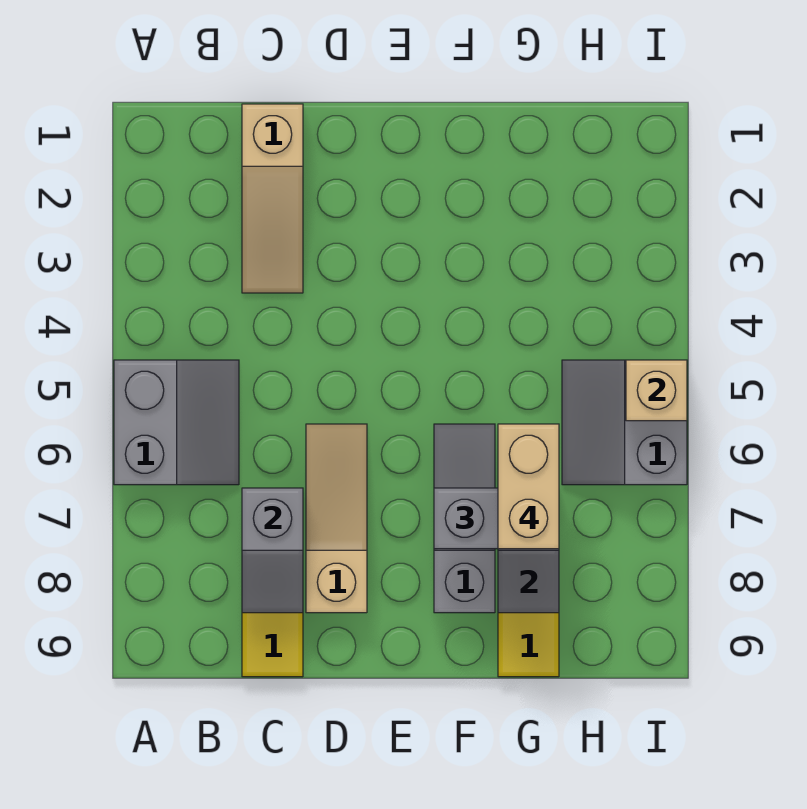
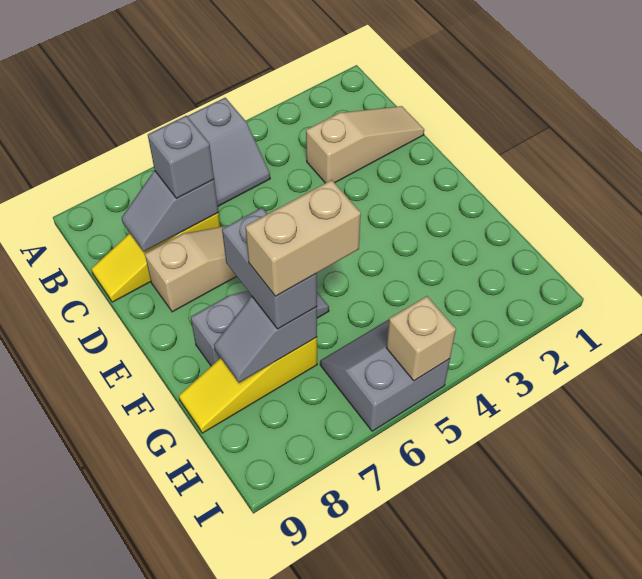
tan slope C1:C3 level 1 top 1 -> tan slope C1:C3 level 1 top 3
none -> grey brick C7 level 3

